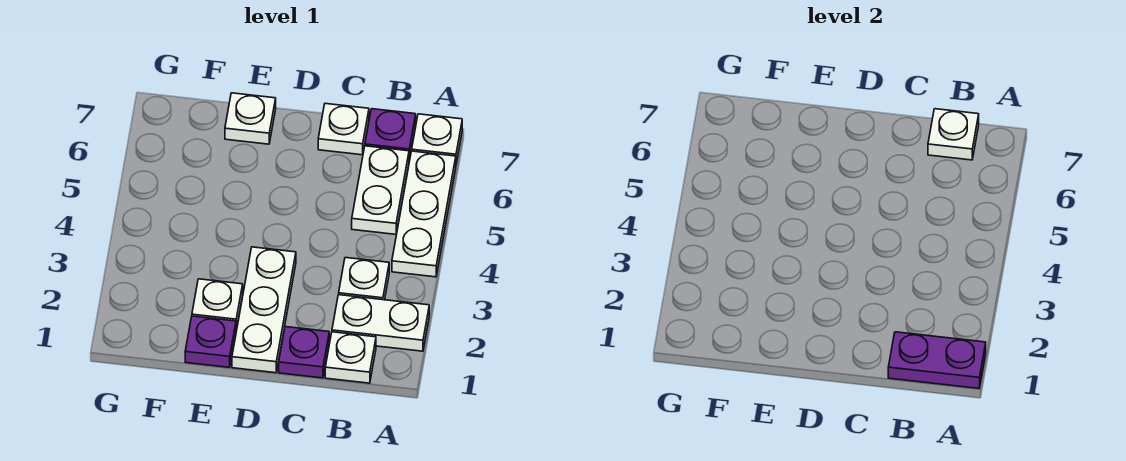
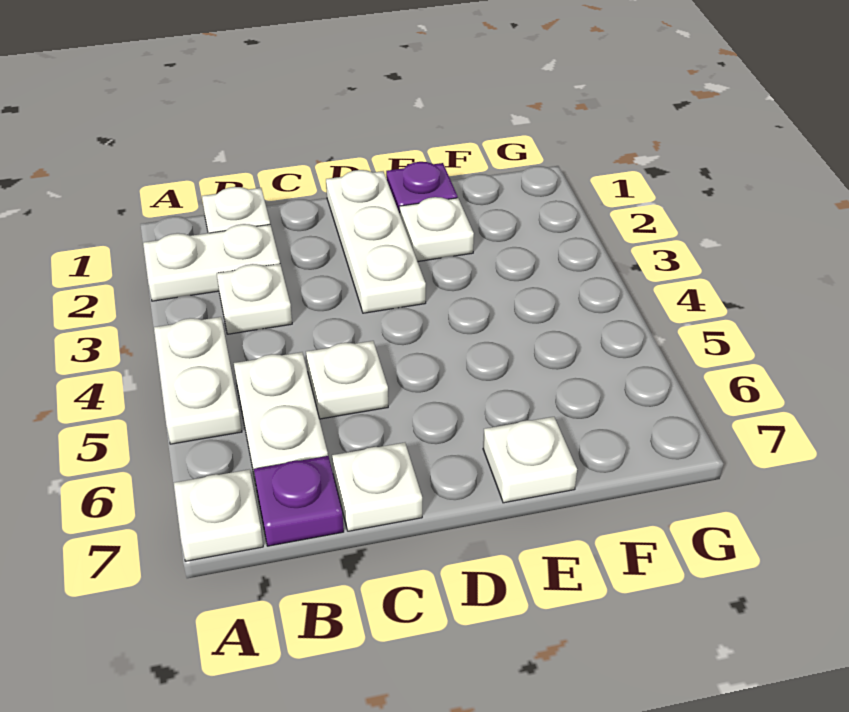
purple plate A1:B1 level 2 -> none
white plate A4:A6 level 1 -> white plate A4:A5 level 1
white plate B7 level 2 -> white plate C5 level 1
purple plate C1 level 1 -> none

